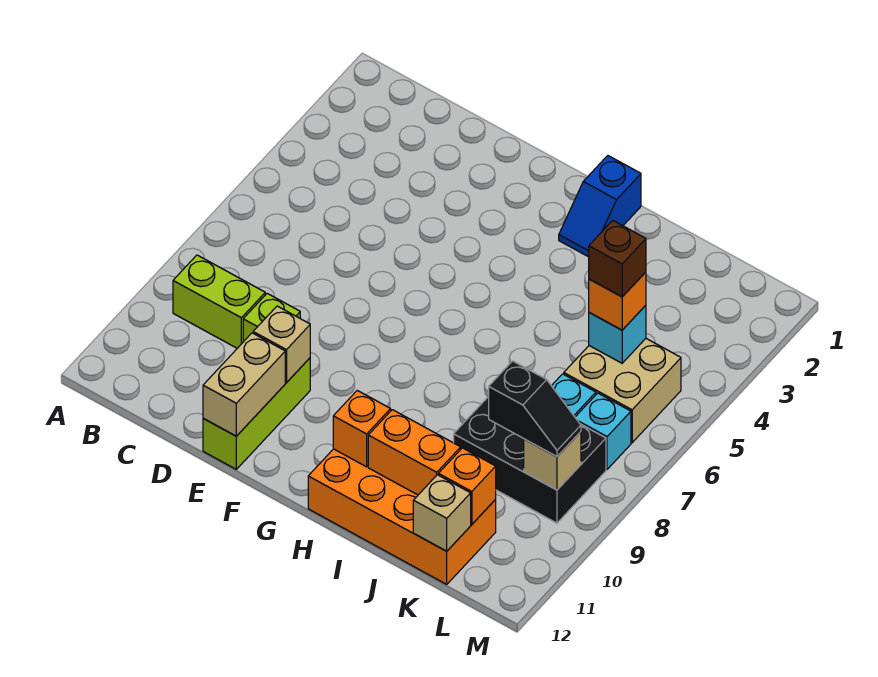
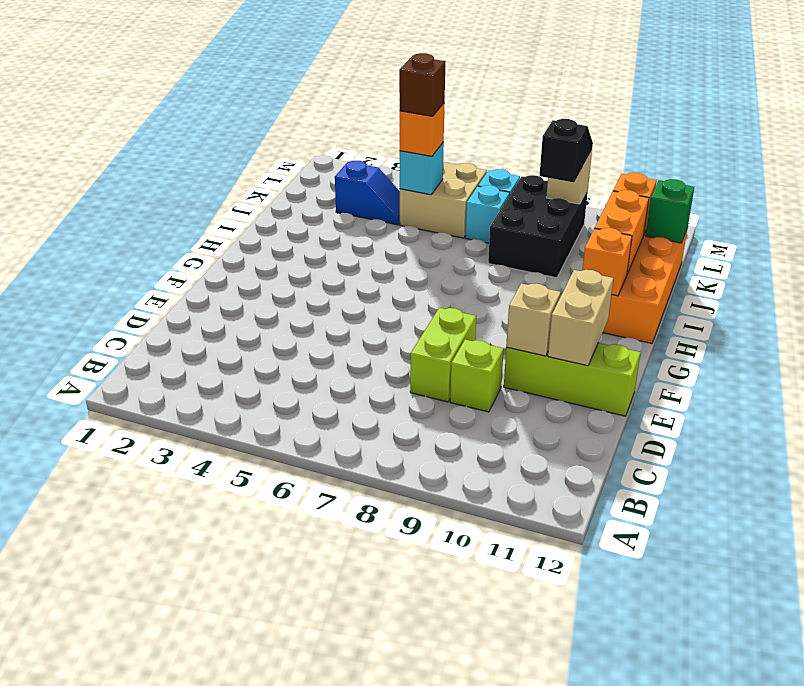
lime brick B9:C9 level 1 -> lime brick D8:E8 level 1
tan brick E11:E12 level 2 -> tan brick E11:F11 level 2
blue slope H1:H2 level 1 top 1 -> blue slope K3:K4 level 1 top 3
tan brick K12 level 2 -> green brick K12 level 2

